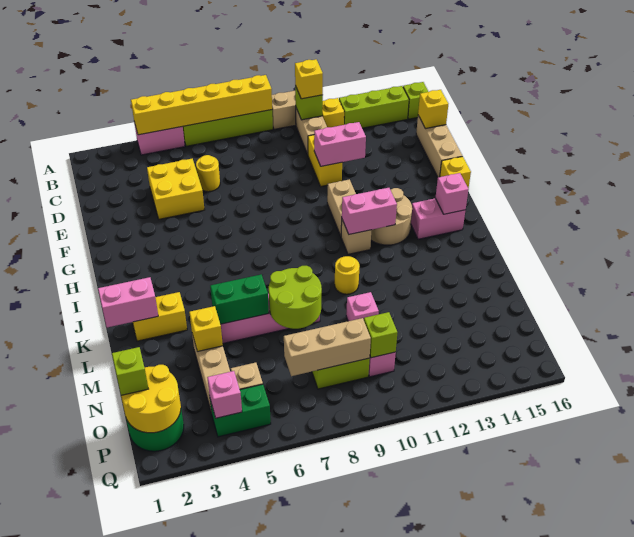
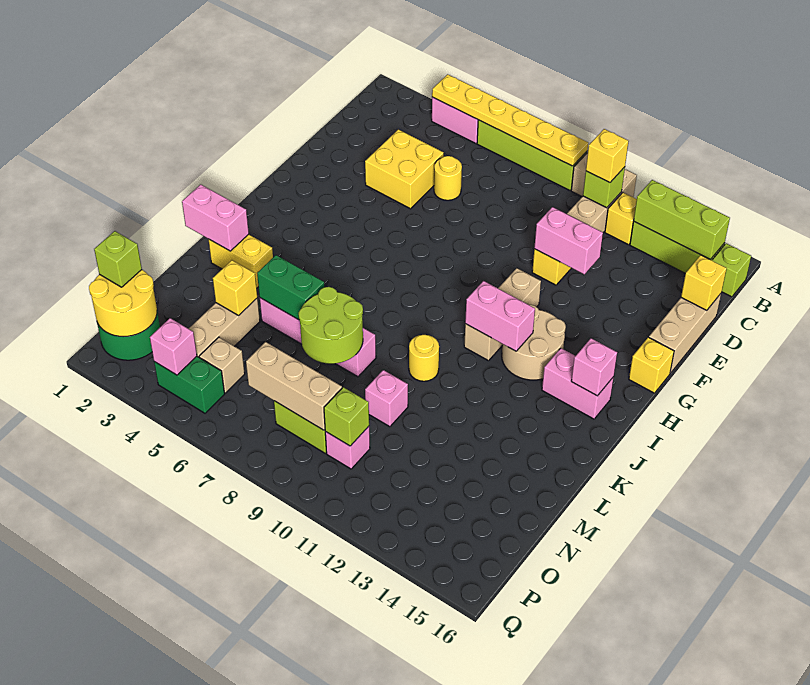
yellow brick A4:A9 level 2 -> yellow plate A4:A9 level 2
none -> lime brick B13:B15 level 2

